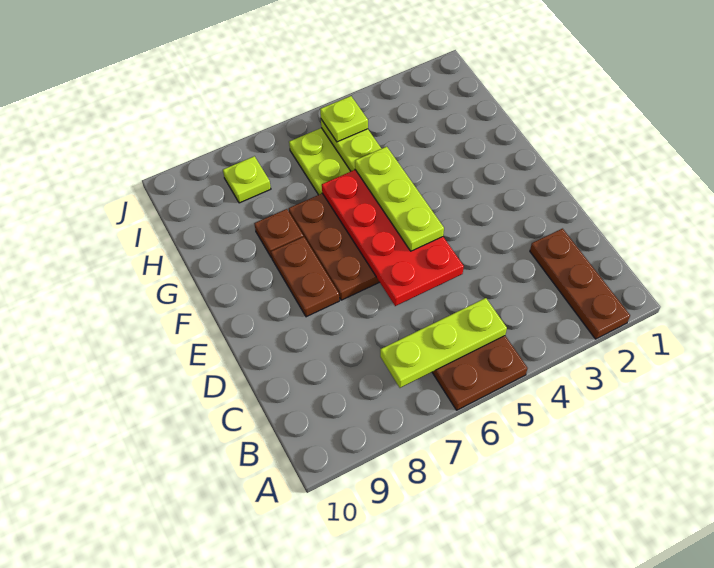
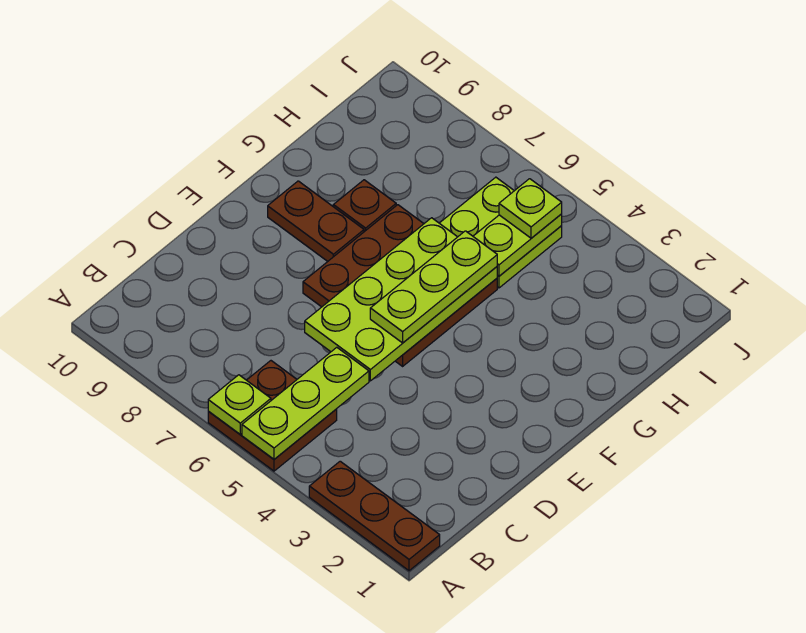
brown plate A2:C2 level 1 -> brown plate A1:A3 level 1
lime plate B5:B7 level 2 -> lime plate A5:C5 level 2
red plate D5:G6 level 2 -> lime plate D5:G6 level 2
brown plate E8:F8 level 1 -> brown plate F8:F9 level 1
lime plate I8 level 1 -> lime plate A6 level 2

